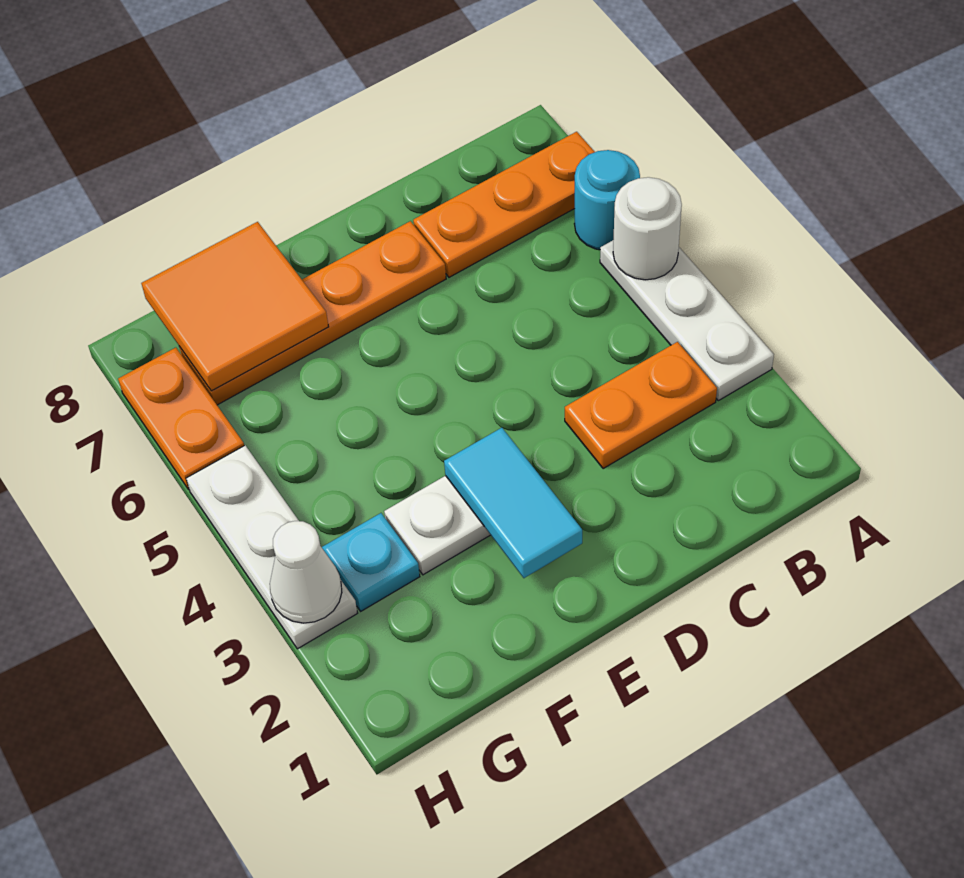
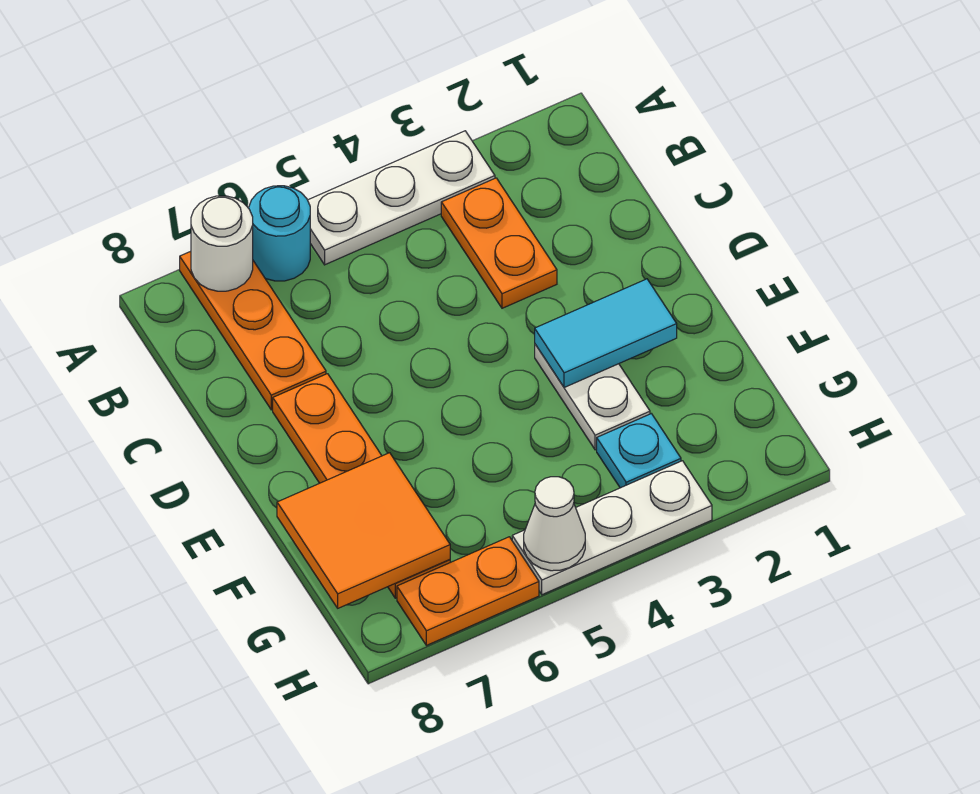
white round brick A5 level 2 -> white round brick A7 level 2
white cone H3 level 2 -> white cone H5 level 2

